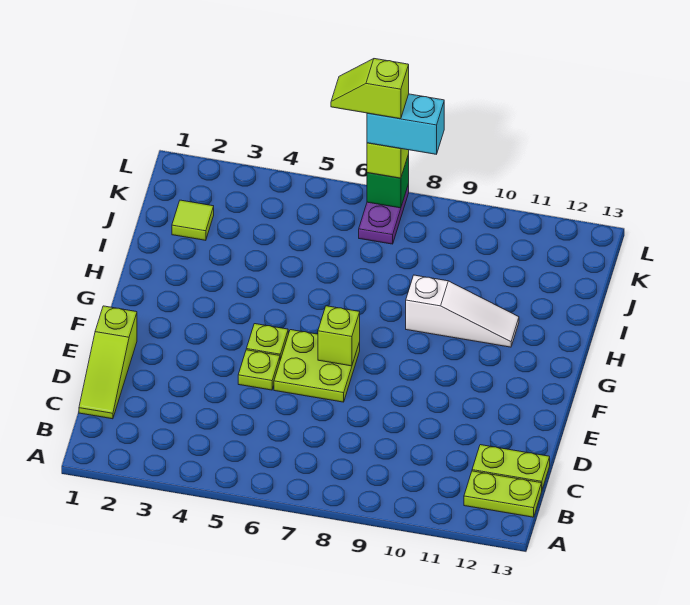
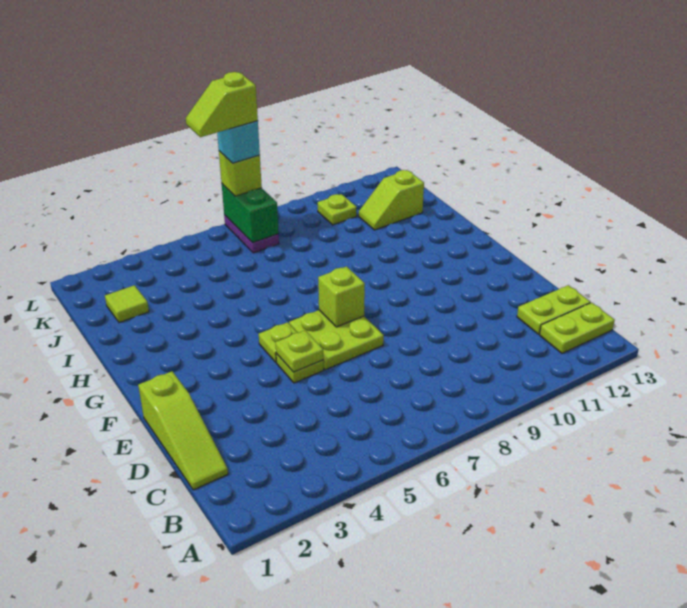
none -> lime plate E5 level 2
white slope H9:H11 level 1 top 9 -> none
none -> lime slope J11:J12 level 1 top 12
none -> lime plate K10 level 1
green brick L7 level 2 -> green brick K7:L7 level 2
cyan brick L7:L8 level 4 -> cyan brick L7 level 4

